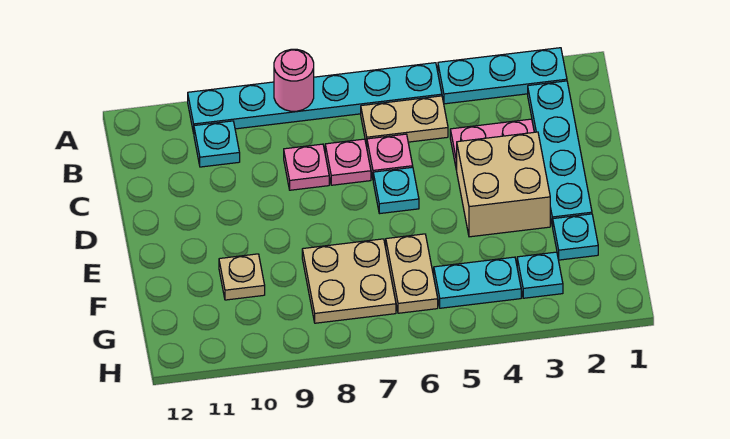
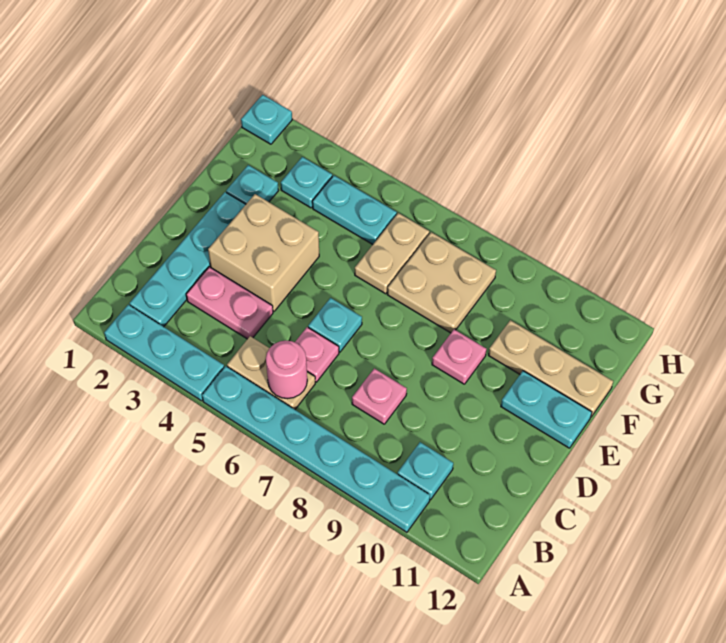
pink round brick A8 level 2 -> pink round brick B6 level 2
pink plate C7 level 1 -> pink plate E9 level 1
none -> cyan plate E11:E12 level 1
tan plate F10 level 1 -> tan plate F10:F12 level 1
none -> cyan plate H1 level 1

